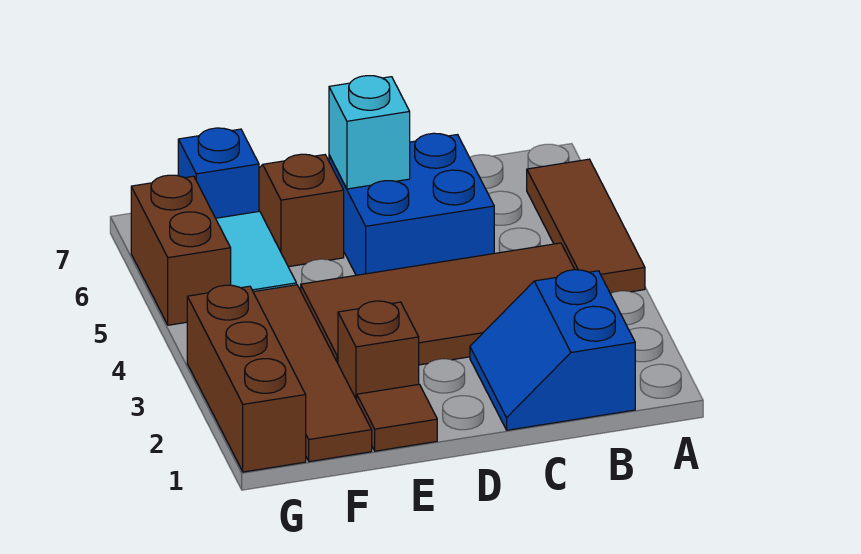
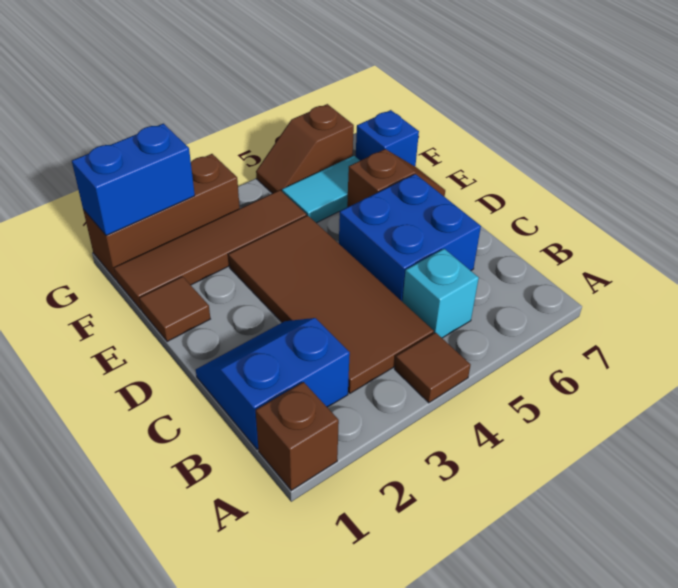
brown tile A4:A6 level 1 -> brown tile A4 level 1
cyan brick D6 level 2 -> cyan brick B5 level 1
brown brick E2 level 1 -> brown brick A1 level 1
none -> blue brick G1:G2 level 2
brown brick G5:G6 level 1 -> brown slope G5:G6 level 1 top 6

